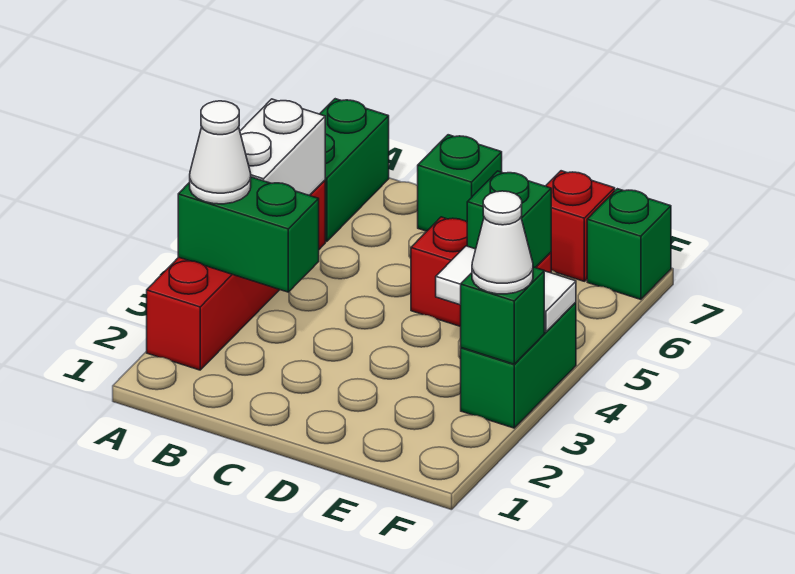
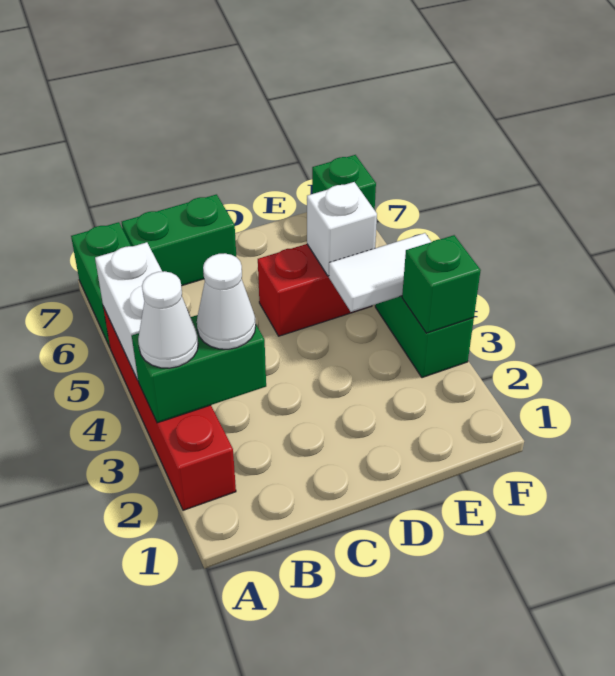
green brick C7 level 1 -> green brick B7:C7 level 1
green brick E5 level 2 -> white brick E5 level 2
red brick E7 level 1 -> none
white cone F3 level 3 -> white cone B3 level 3

